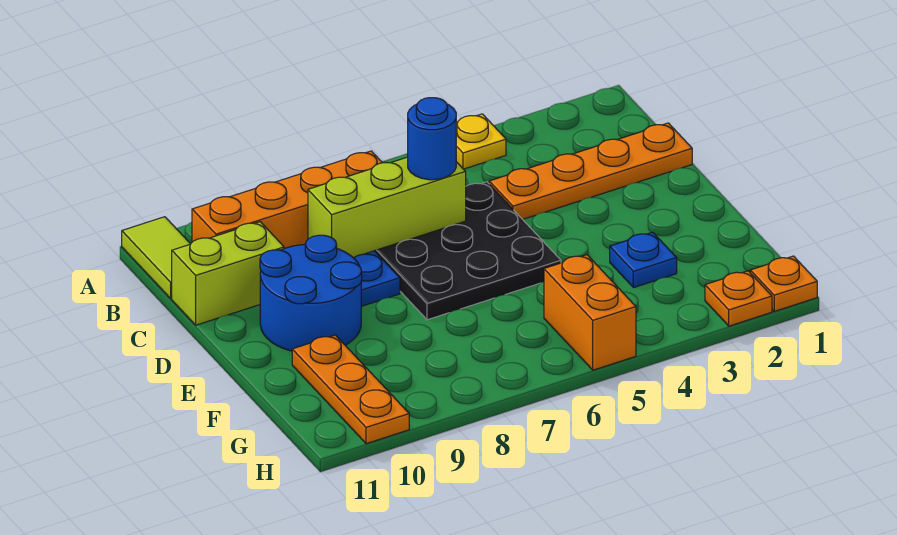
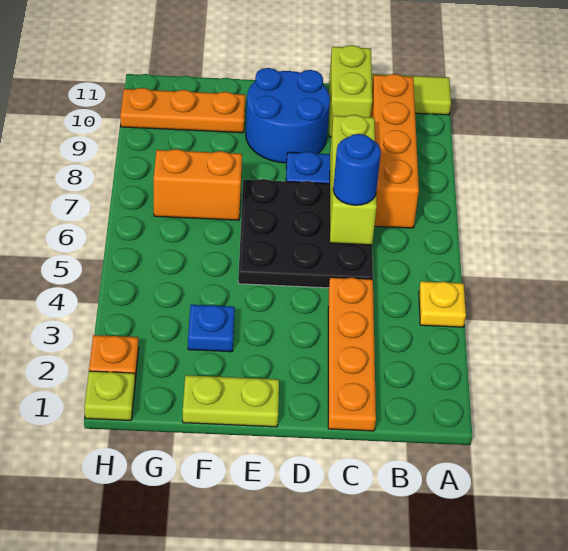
none -> lime plate E1:F1 level 1
orange brick G5:H5 level 1 -> orange brick F7:G7 level 1
orange plate H1 level 1 -> lime plate H1 level 1

